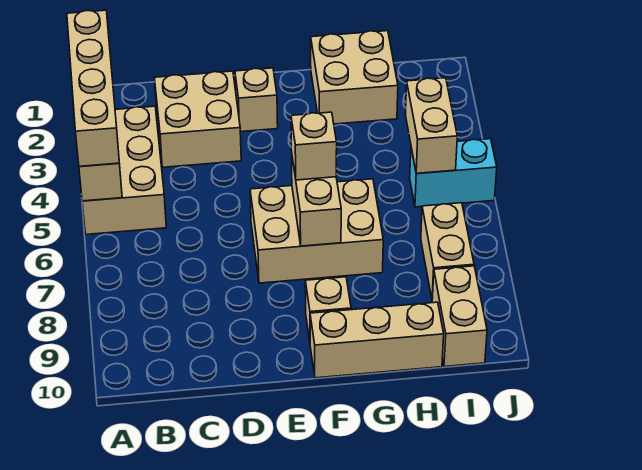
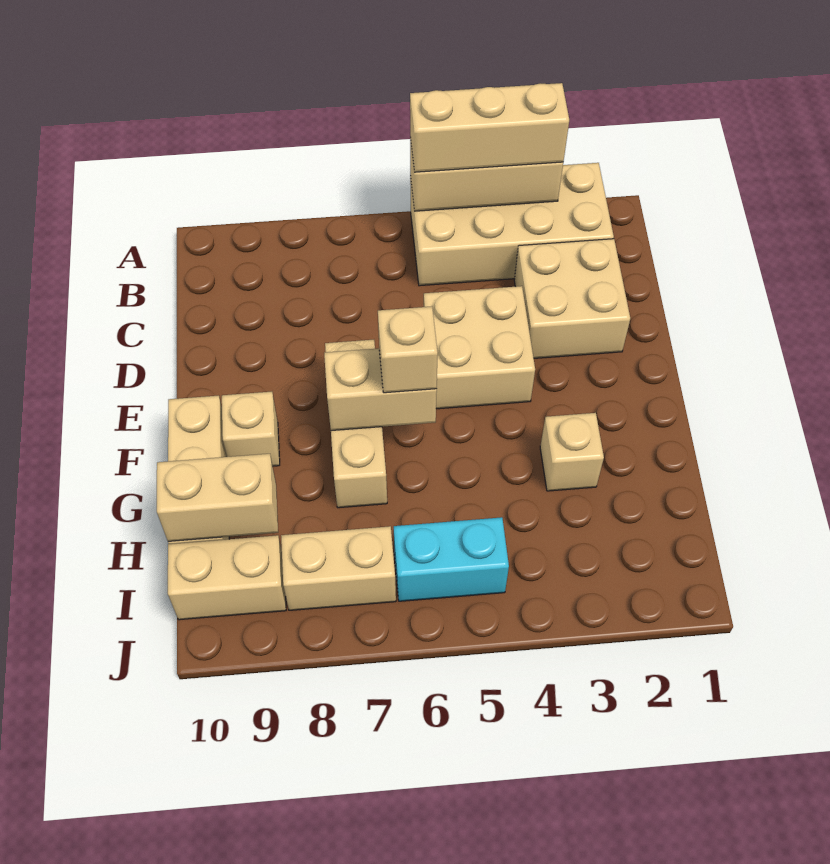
tan brick A2:A5 level 3 -> tan brick A3:A5 level 3
tan brick A3:B5 level 1 -> tan brick A2:B5 level 1
tan brick E2 level 1 -> tan brick G3 level 1
tan brick E6:G7 level 1 -> tan brick E7:G7 level 1
tan brick G1:H2 level 1 -> tan brick D4:E5 level 1
tan brick I4:I5 level 2 -> tan brick H9:H10 level 2
cyan brick I5:J5 level 1 -> cyan brick I5:I6 level 1

